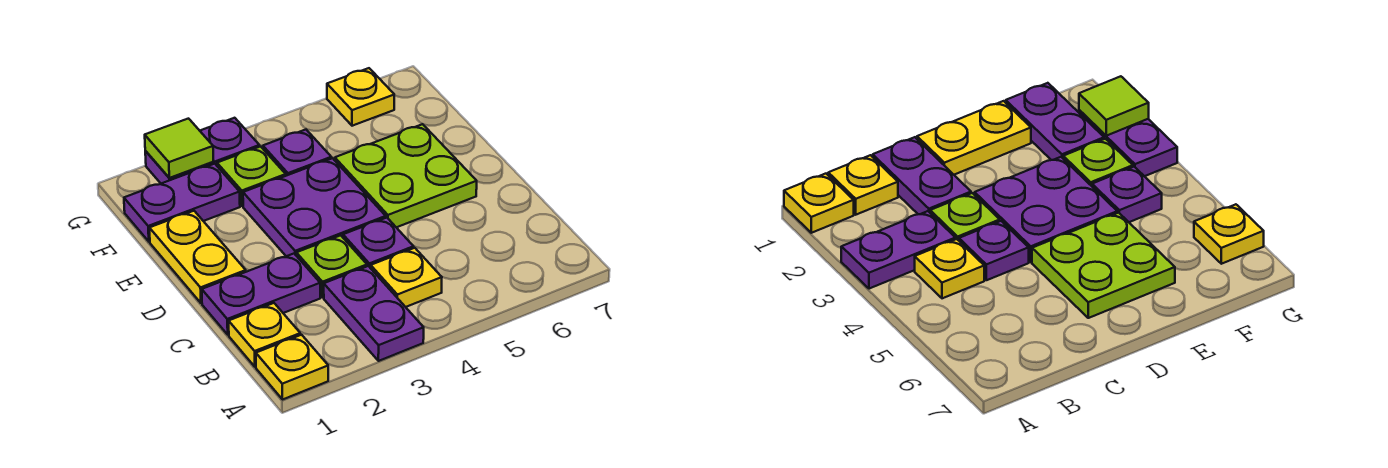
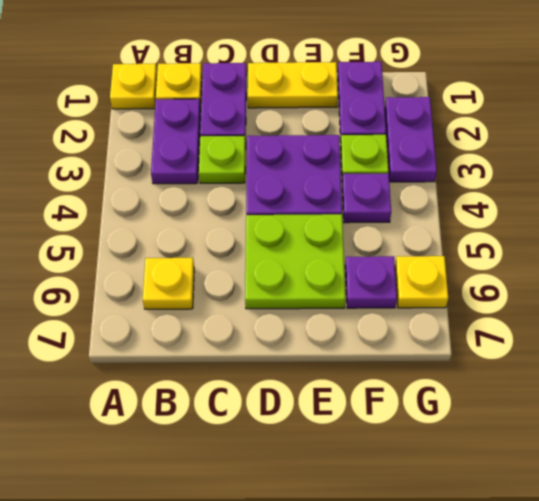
purple plate A3:B3 level 1 -> purple plate B2:B3 level 1
yellow plate B4 level 1 -> yellow plate B6 level 1
purple plate C4 level 1 -> purple plate F6 level 1
lime tile G2 level 2 -> none

